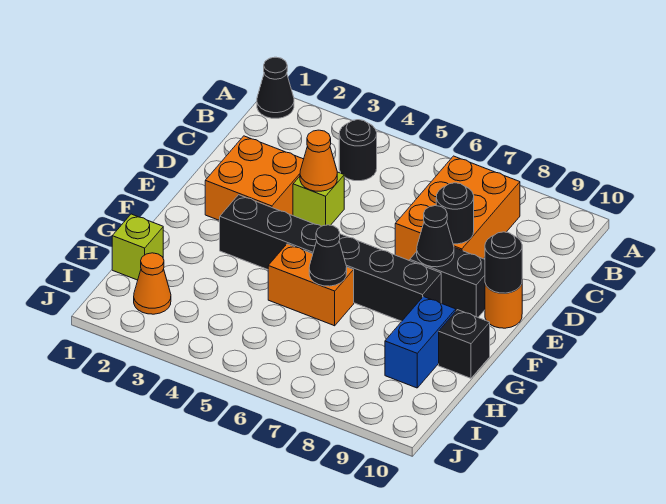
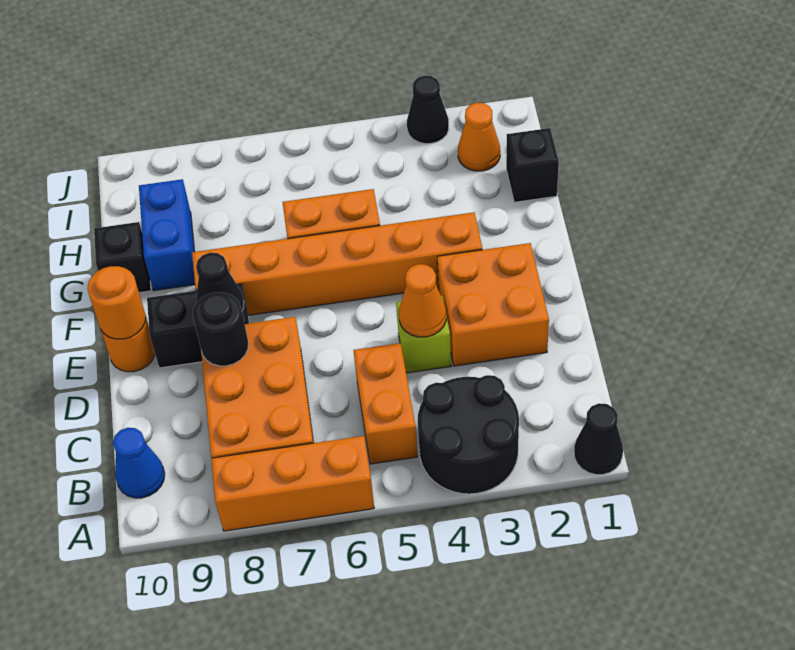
none -> orange brick A6:A8 level 1
black round brick B4 level 1 -> black round brick A3:B4 level 1
none -> orange brick B5:C5 level 1
none -> blue cone B10 level 1
black round brick E10 level 2 -> orange round brick E10 level 2
black brick F3:F8 level 1 -> orange brick F3:F8 level 1
black cone G6 level 2 -> black cone J3 level 1
lime brick H1 level 1 -> black brick H1 level 1

